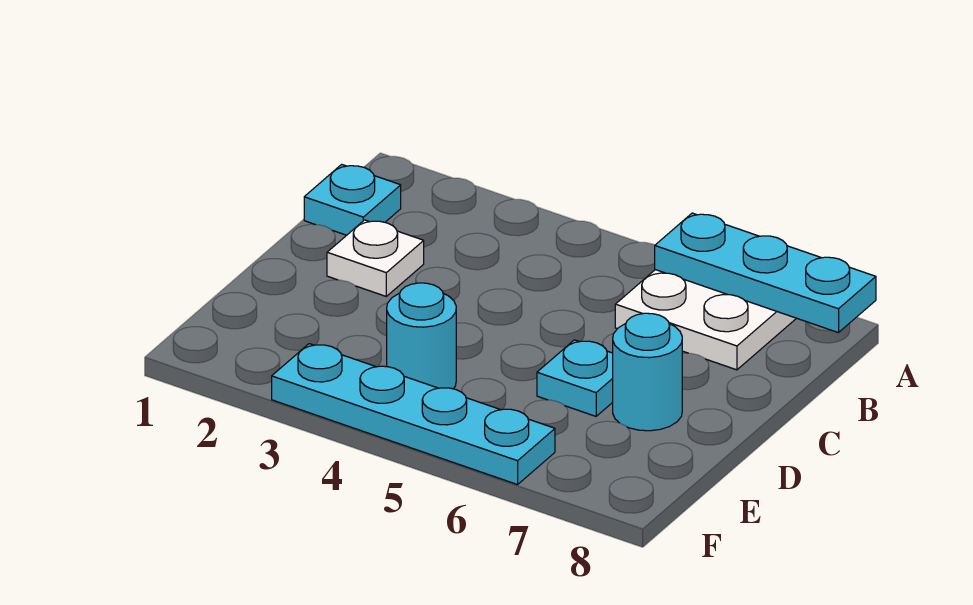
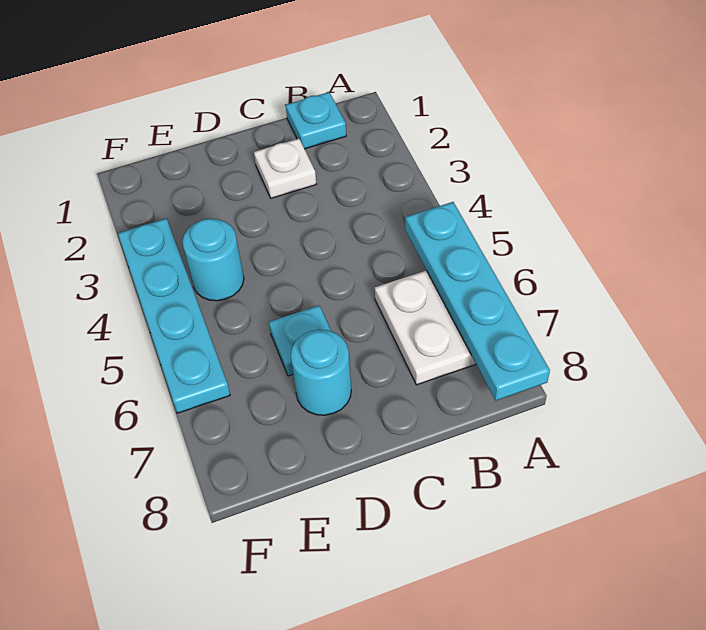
cyan plate A6:A8 level 2 -> cyan plate A5:A8 level 2

